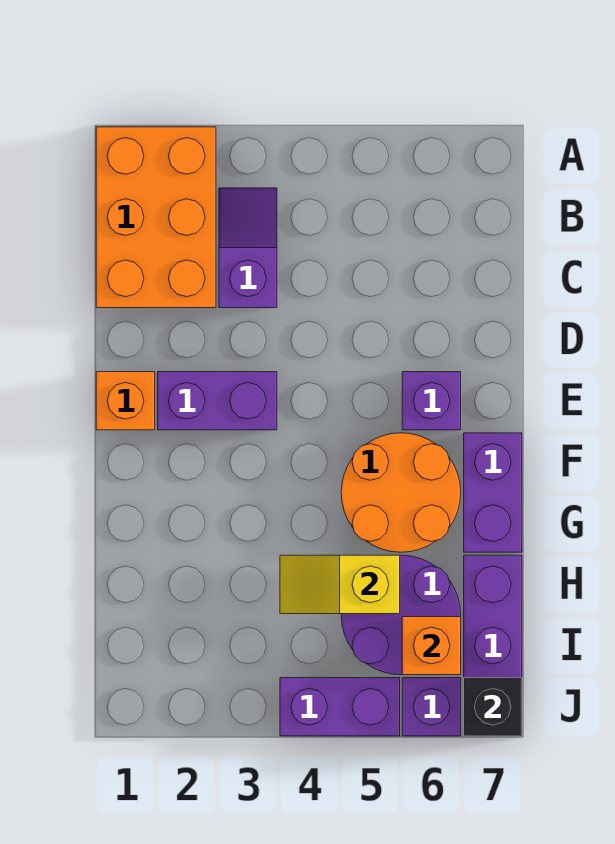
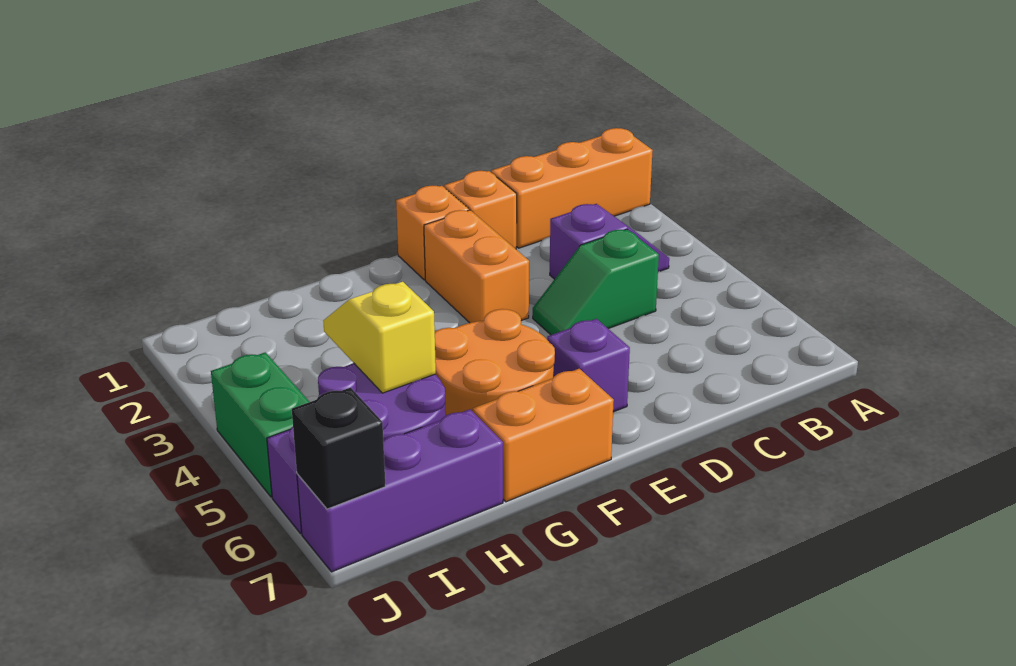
orange brick A1:C2 level 1 -> orange brick A1:C1 level 1
none -> green slope C4:D4 level 1 top C
purple brick E2:E3 level 1 -> orange brick E2:E3 level 1
purple brick F7:G7 level 1 -> orange brick F7:G7 level 1
orange brick I6 level 2 -> orange brick D1 level 1
purple brick J4:J5 level 1 -> green brick J4:J5 level 1

